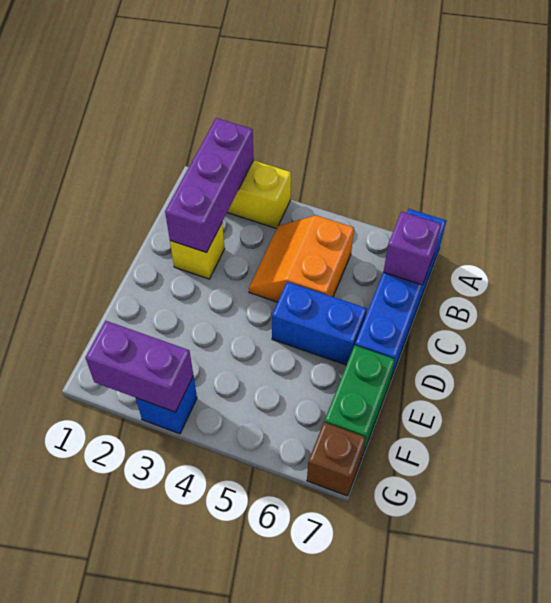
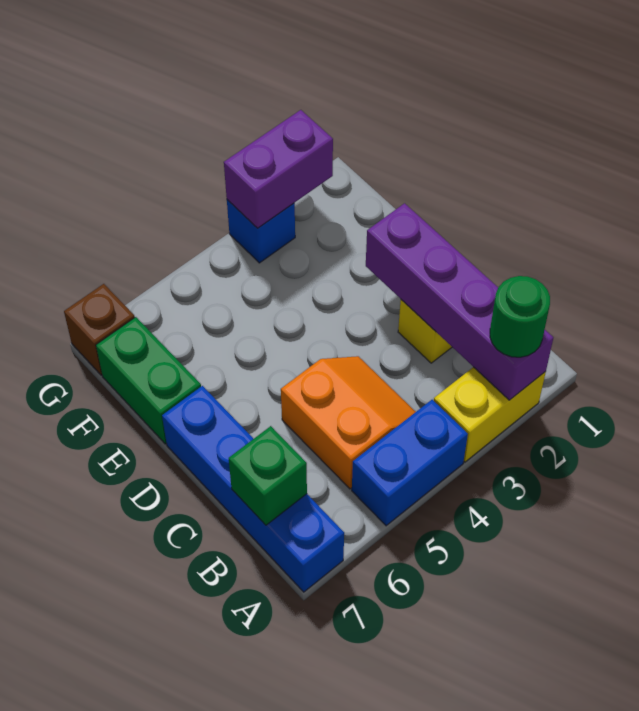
purple brick A2:C2 level 2 -> purple brick A2:D2 level 2
none -> green round brick A2 level 3
purple brick B7 level 2 -> green brick B7 level 2
blue brick D5:D6 level 1 -> blue brick A4:A5 level 1

